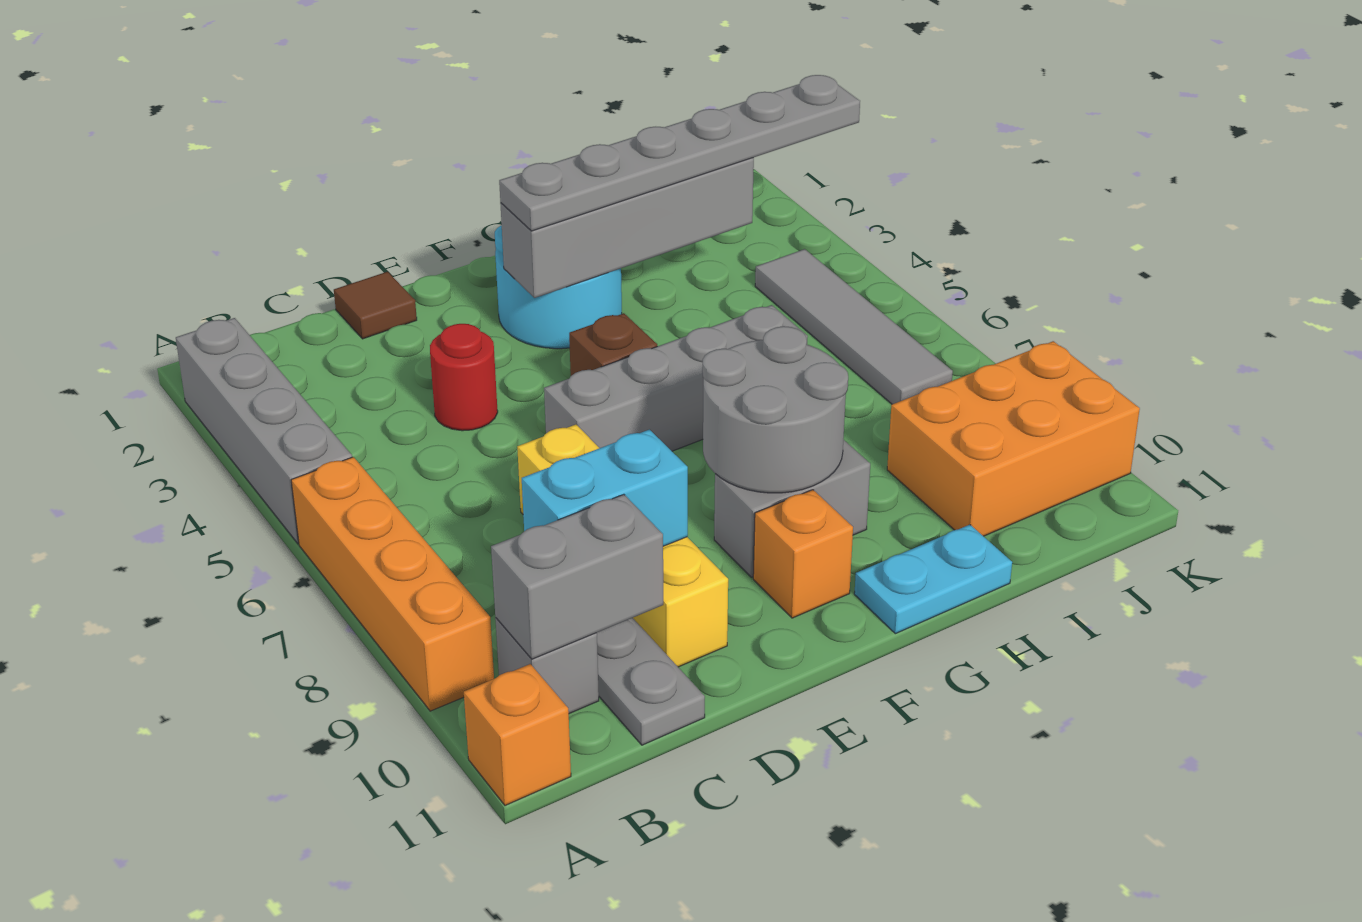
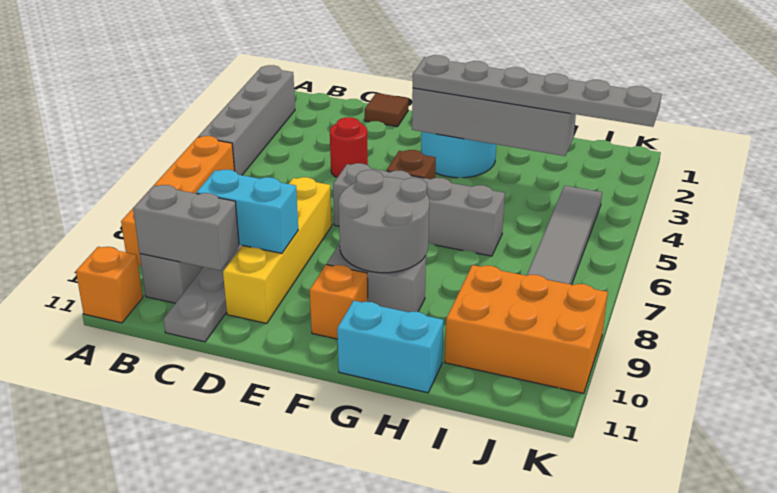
cyan plate G11:H11 level 1 -> cyan brick G11:H11 level 1

